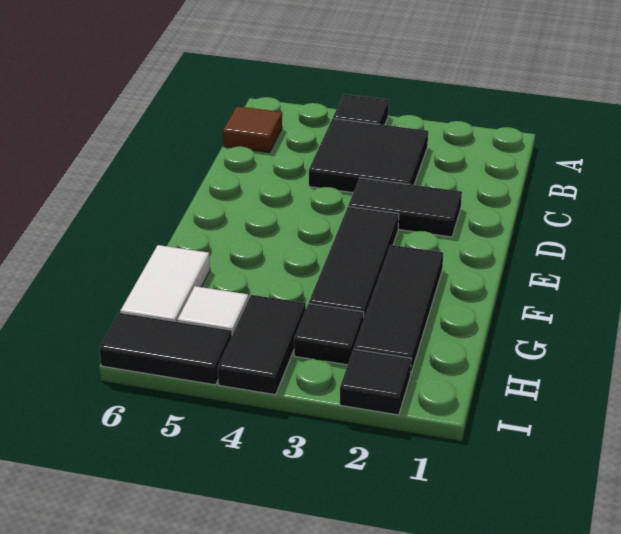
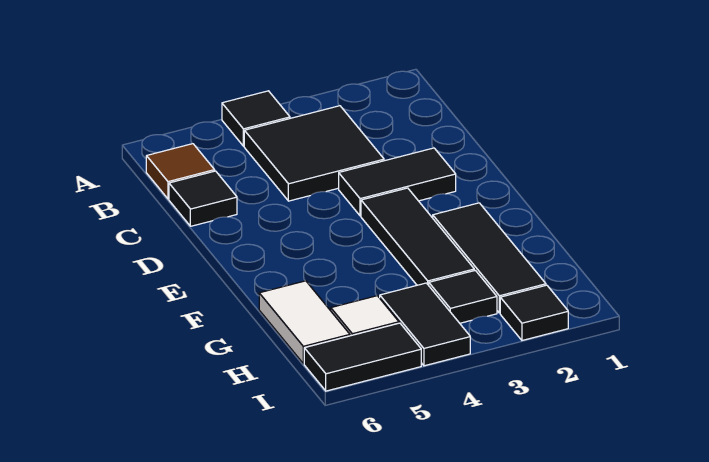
none -> black tile C6 level 1

